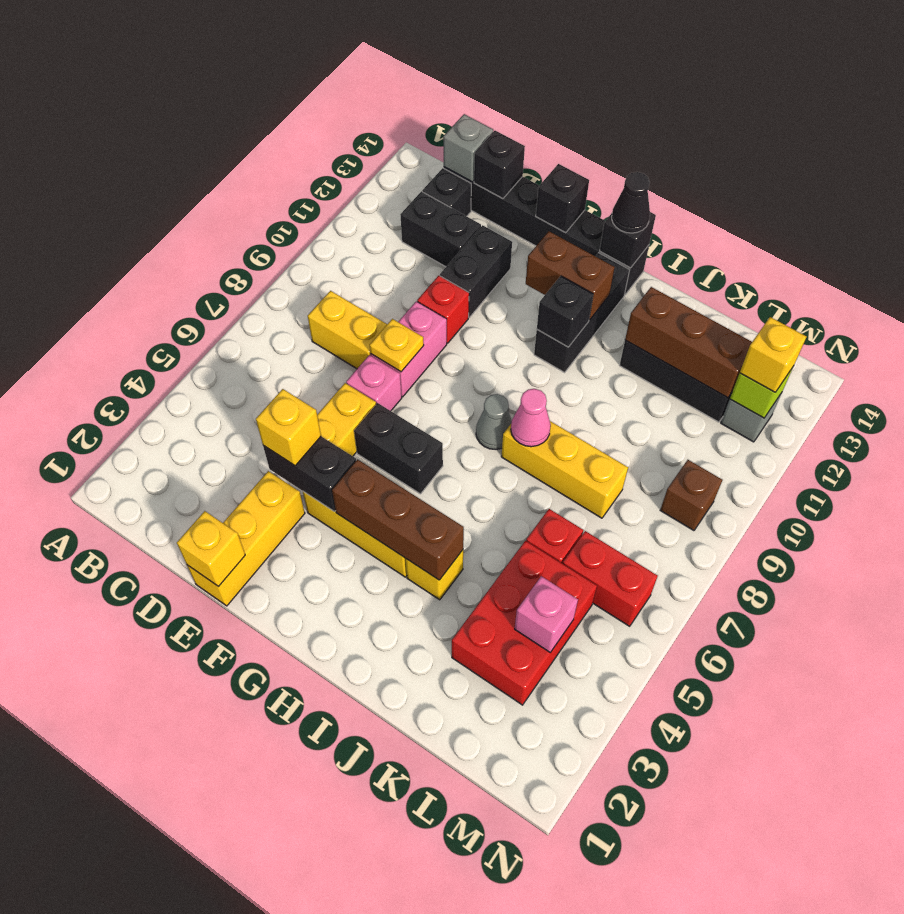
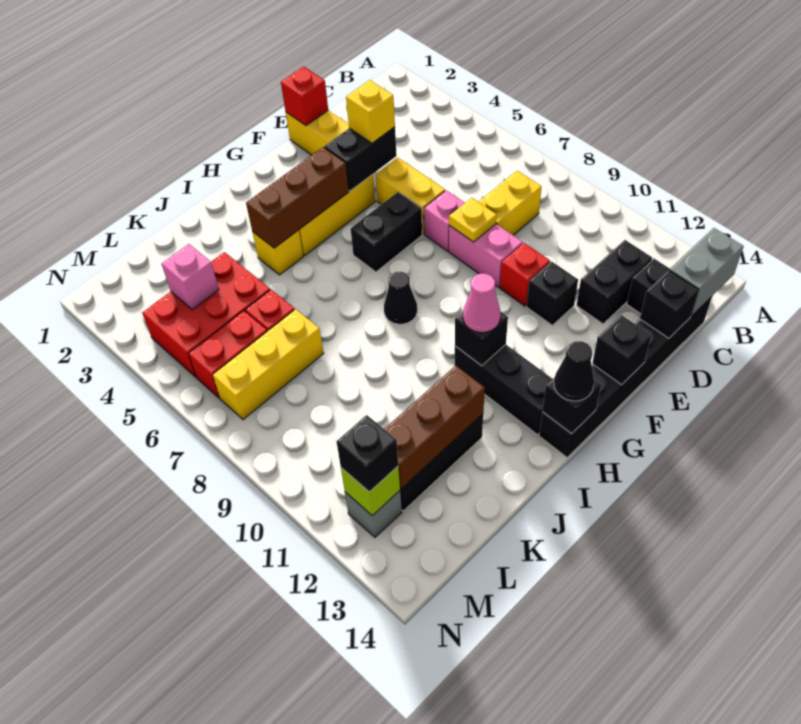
grey brick C14 level 2 -> grey brick B14:C14 level 2
yellow brick E1 level 2 -> red brick E1 level 2
black brick E11:E12 level 1 -> black brick E11 level 1
brown brick G12:H12 level 2 -> none
grey cone H8 level 1 -> black cone H8 level 1
yellow brick I8:K8 level 1 -> yellow brick K7:M7 level 1
pink cone I8 level 2 -> pink cone H11 level 3
red brick K3:L5 level 1 -> red brick K4:M5 level 1
brown brick M9 level 1 -> none
yellow brick M12 level 3 -> black brick M12 level 3

